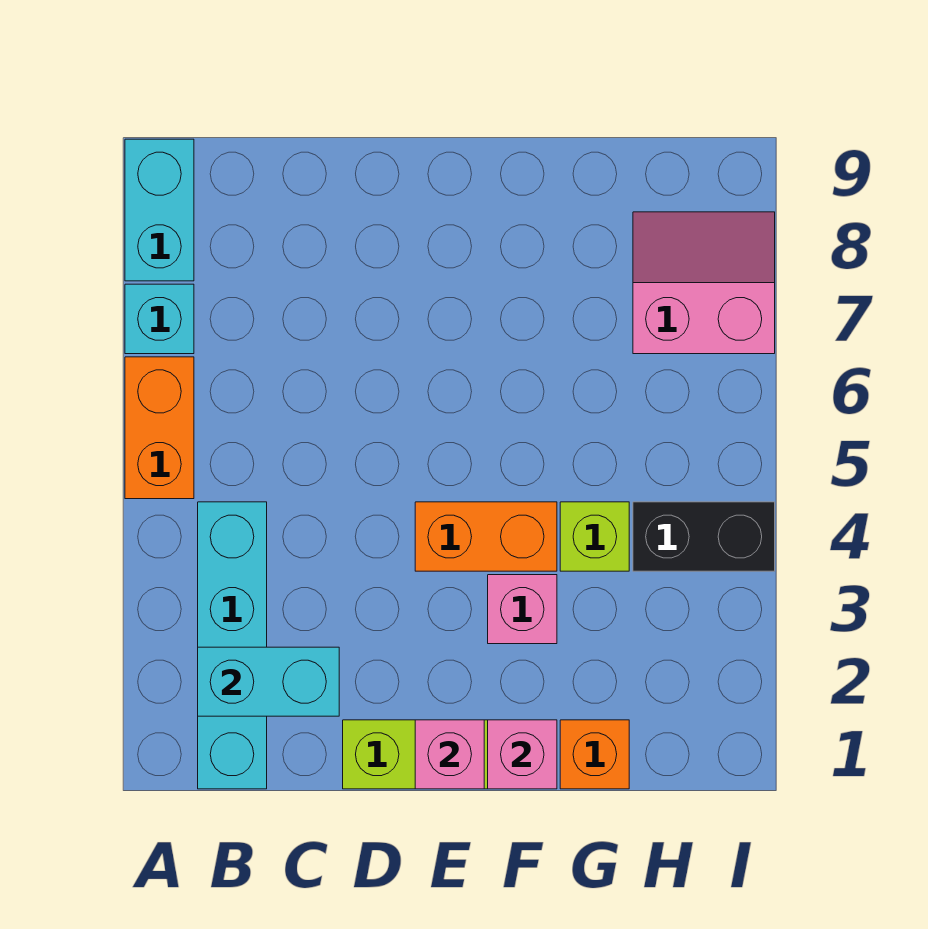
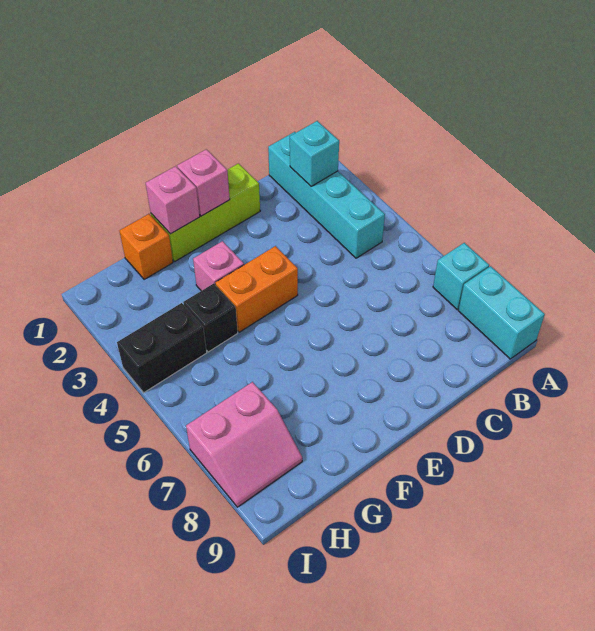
orange brick A5:A6 level 1 -> none
cyan brick B2:C2 level 2 -> cyan brick B2 level 2
lime brick G4 level 1 -> black brick G4 level 1

